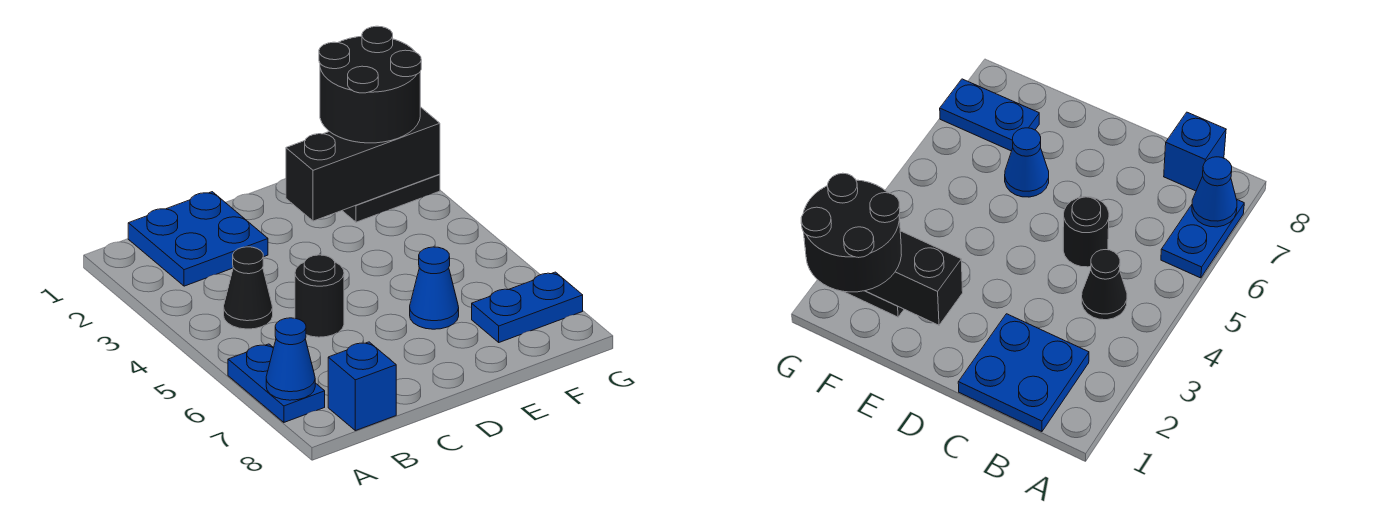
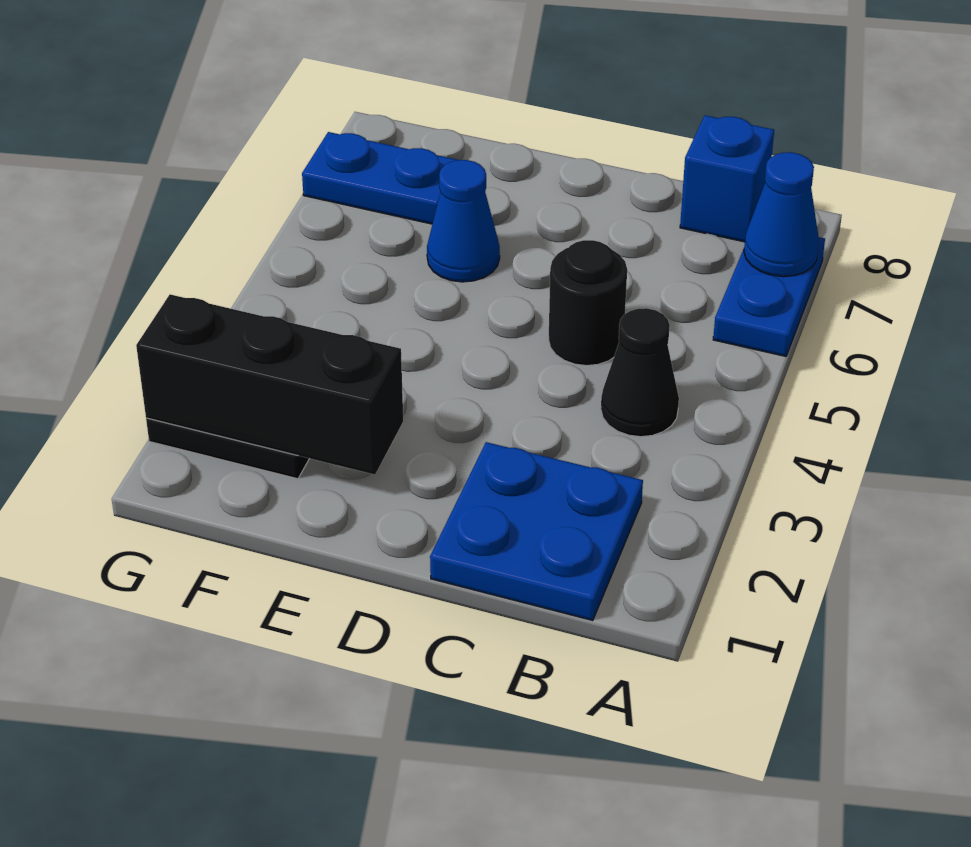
black round brick F1:G2 level 3 -> none

